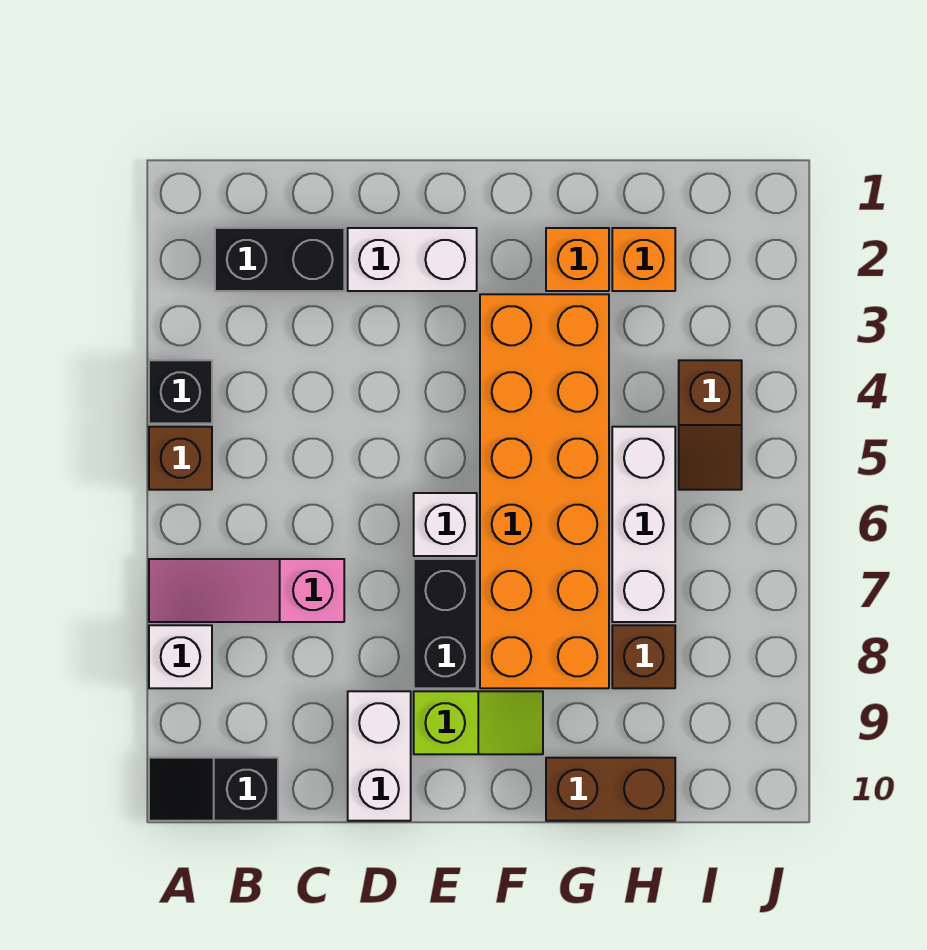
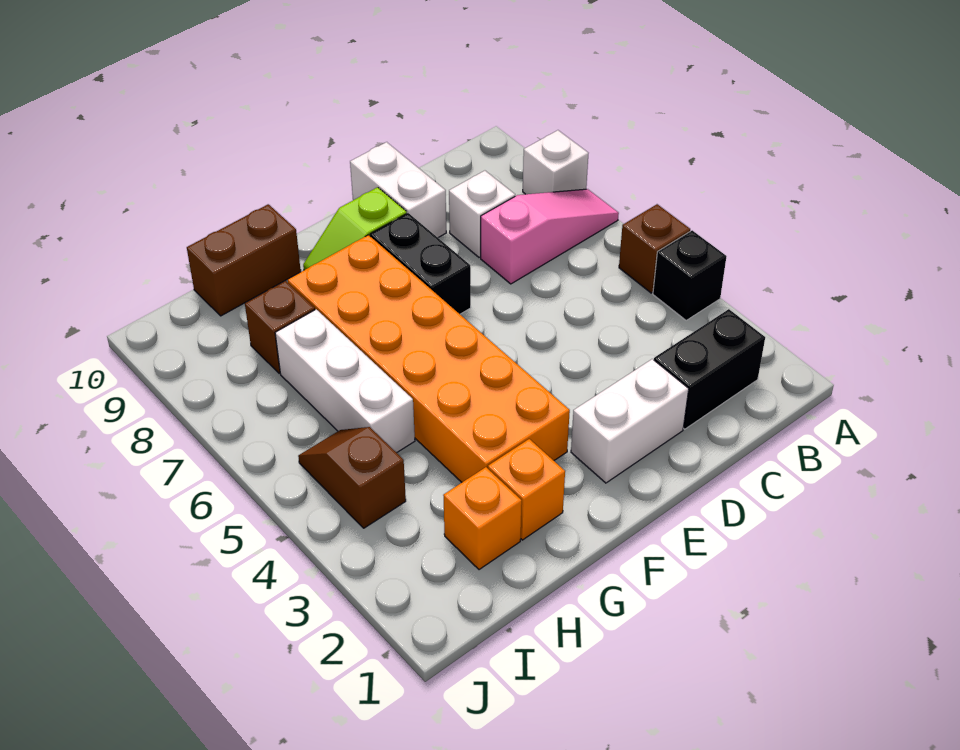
black slope A10:B10 level 1 top B -> none
white brick E6 level 1 -> white brick C8 level 1

